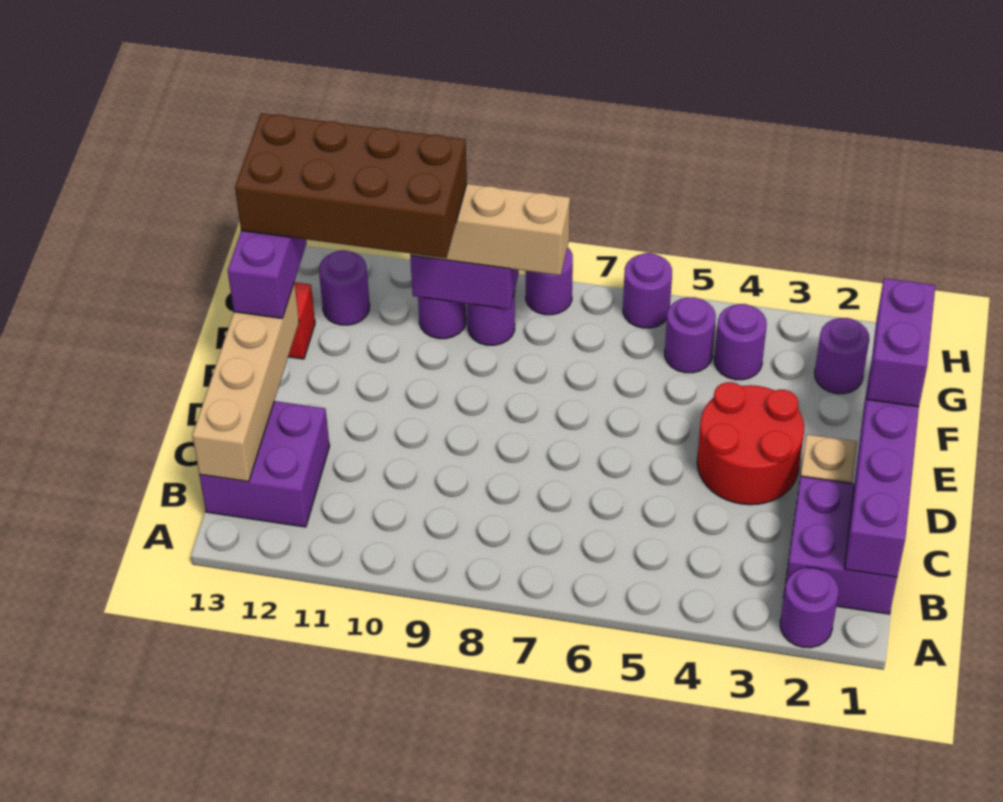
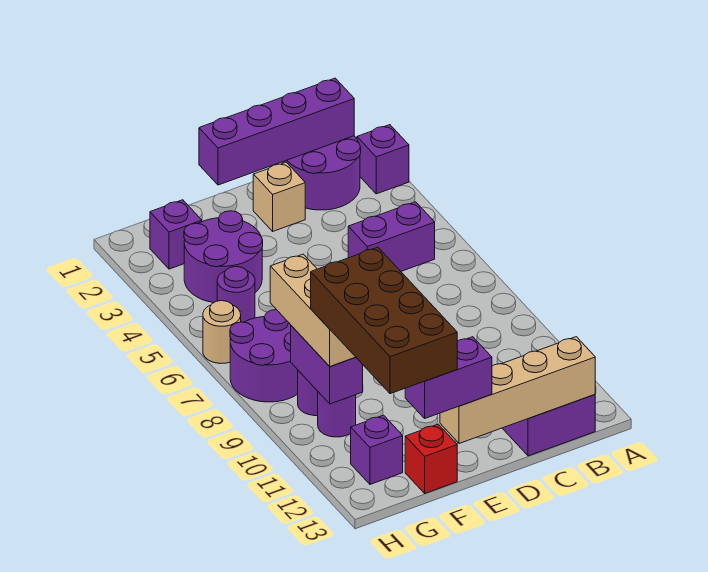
purple round brick A2 level 1 -> purple brick A2 level 1
purple brick B1:C2 level 1 -> purple round brick B1:C2 level 1
red round brick D3:E4 level 1 -> none
purple brick E1:F1 level 3 -> purple brick B5:C5 level 1
purple round brick G2 level 1 -> purple brick G2 level 1
purple round brick G4 level 1 -> purple round brick F3:G4 level 1
purple round brick G12 level 1 -> purple brick G12 level 1
purple round brick H6 level 1 -> tan round brick H6 level 1
purple round brick H8 level 1 -> purple round brick G7:H8 level 1

